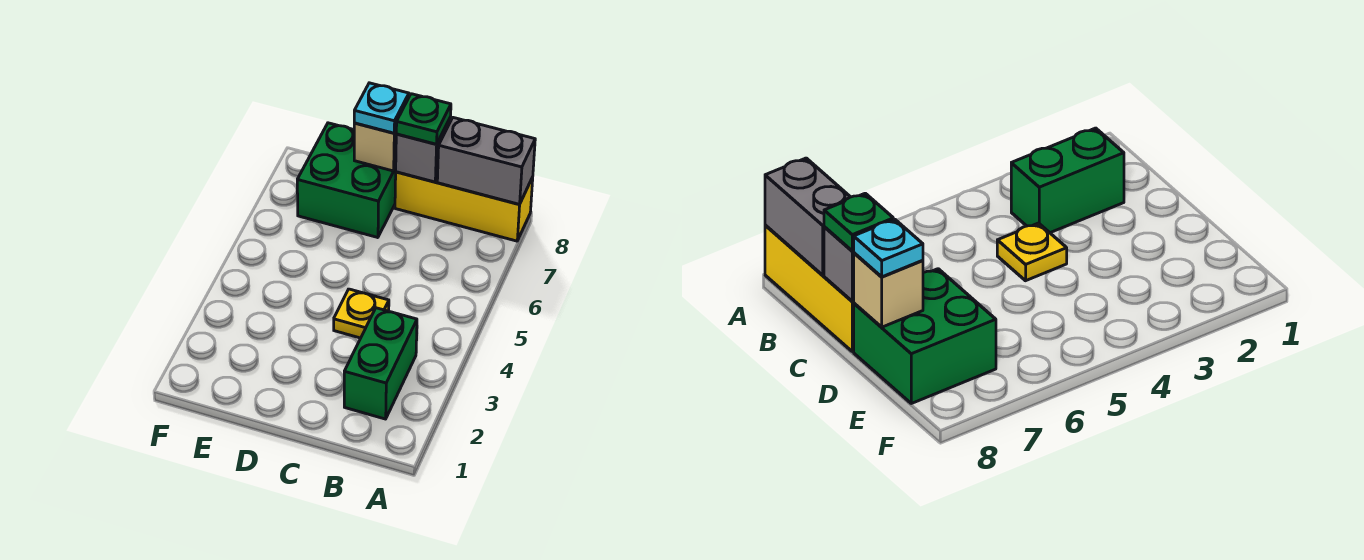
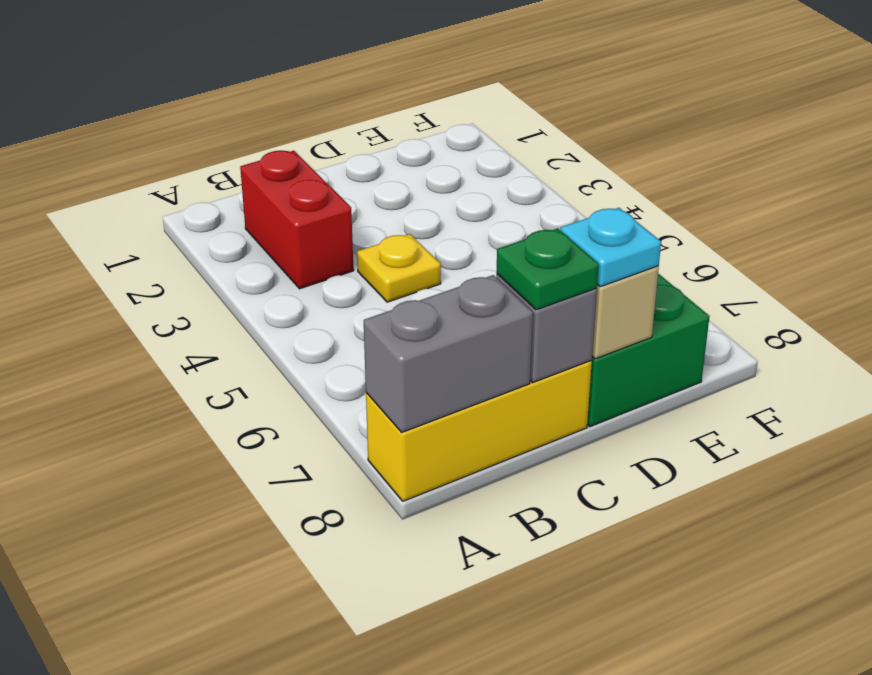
green brick B2:B3 level 1 -> red brick B2:B3 level 1

